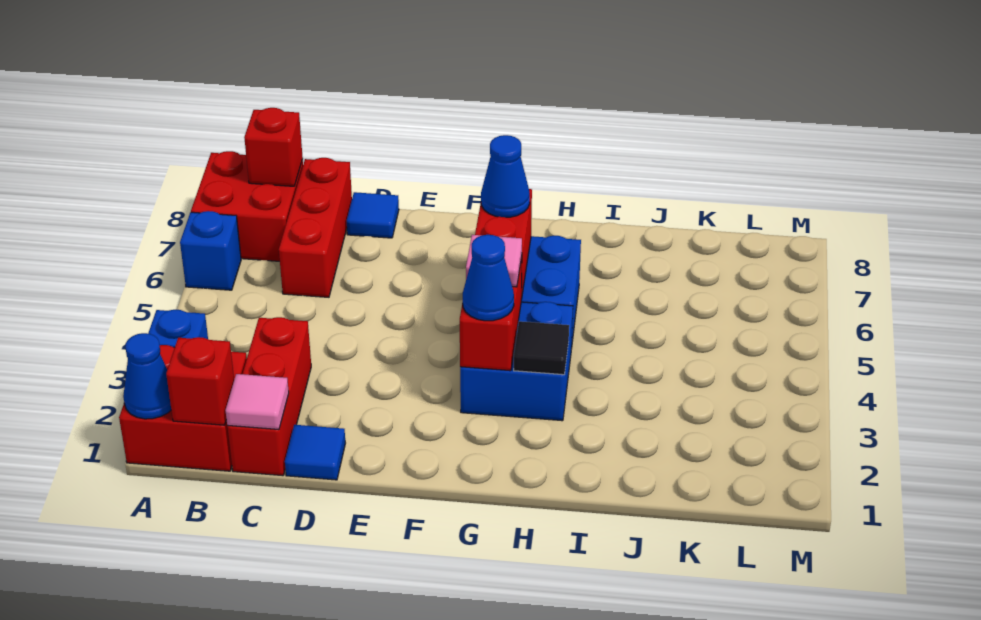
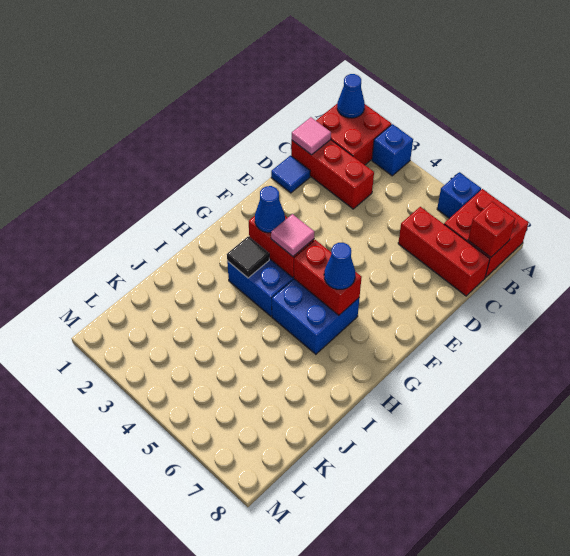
red brick B1 level 2 -> none
blue tile D8 level 1 -> none

